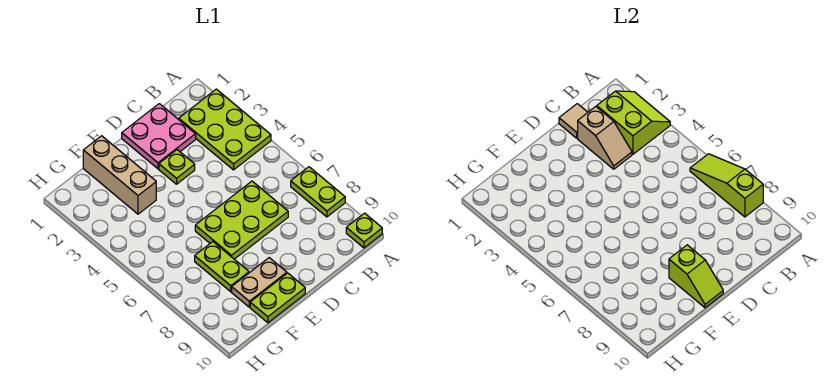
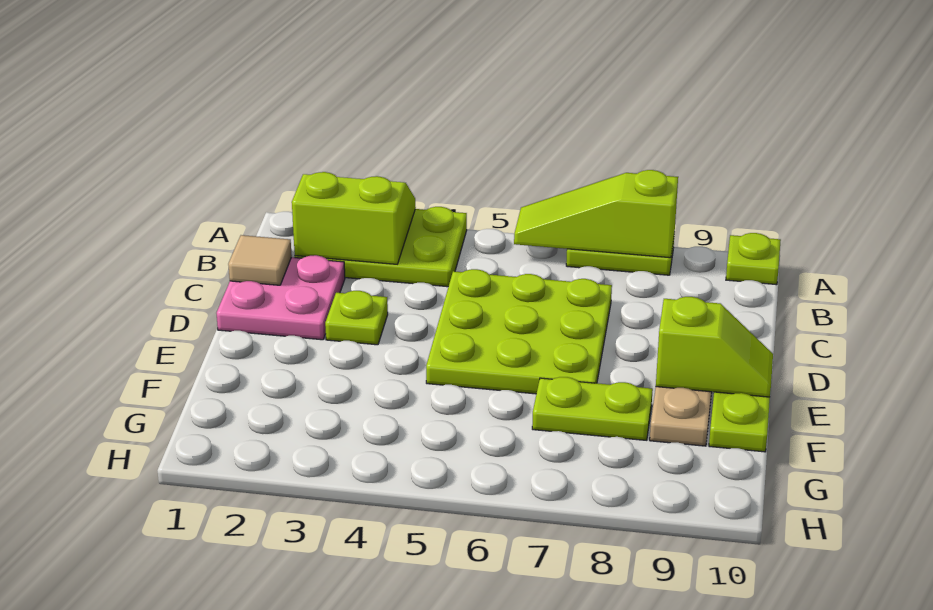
tan slope C2:C3 level 2 top 2 -> none
lime plate C6:E7 level 1 -> lime plate C5:E7 level 1
tan brick F1:F3 level 1 -> none

